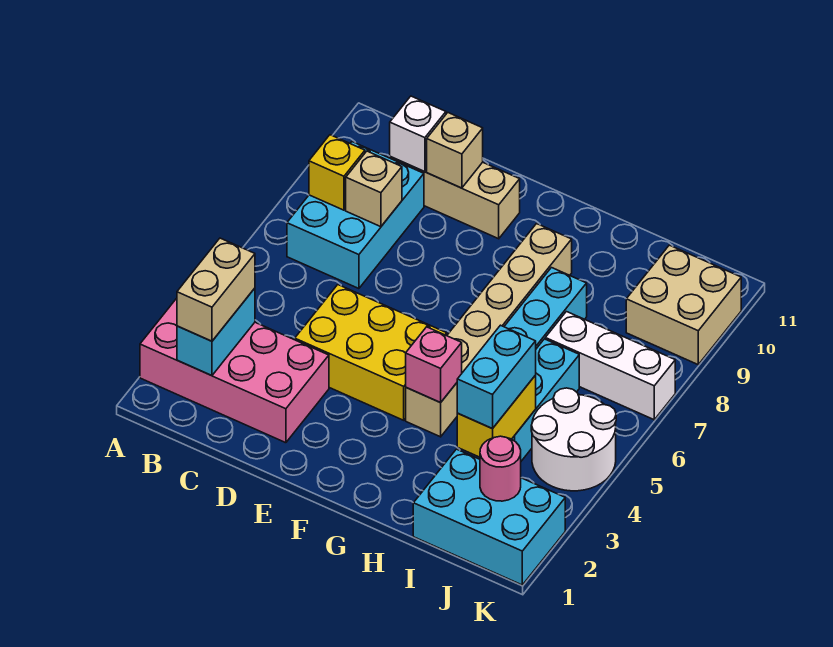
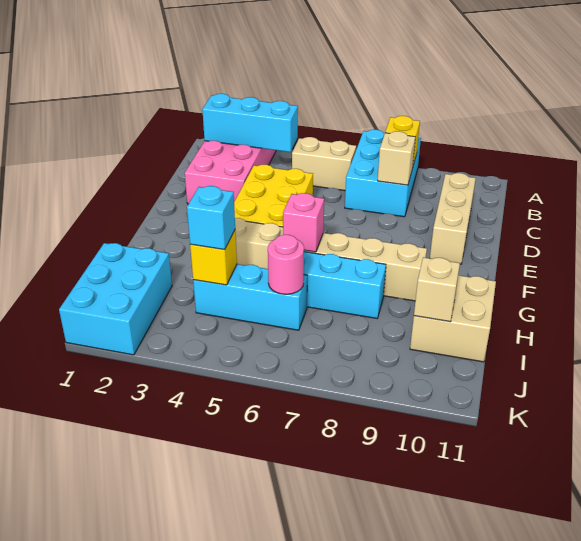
cyan brick B2:B3 level 2 -> cyan brick B2:B4 level 2
tan brick B2:B3 level 3 -> tan brick B5:B6 level 1
cyan brick B7:C9 level 1 -> cyan brick A7:C8 level 1
white brick C10 level 2 -> none
tan brick D10 level 2 -> tan brick I10 level 2
pink brick G4 level 2 -> pink brick G6 level 2
yellow brick I3:I4 level 2 -> yellow brick I4 level 2
cyan brick I3:I4 level 3 -> cyan brick I4 level 3
white brick I7:K7 level 1 -> none
pink round brick J2 level 2 -> pink round brick I6 level 2
white round brick J4:K5 level 1 -> none
tan brick J9:K10 level 1 -> tan brick H10:I11 level 1

